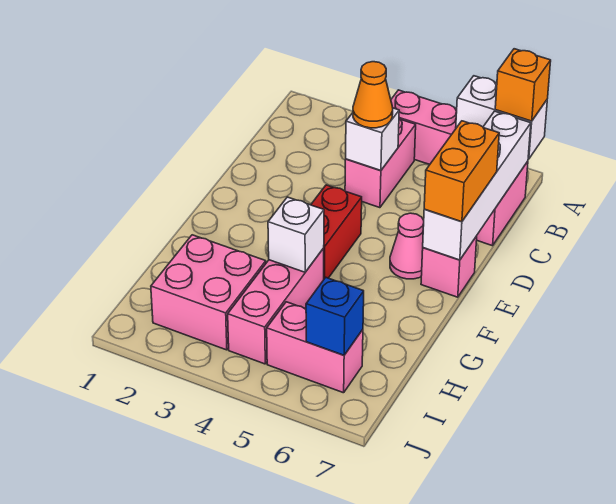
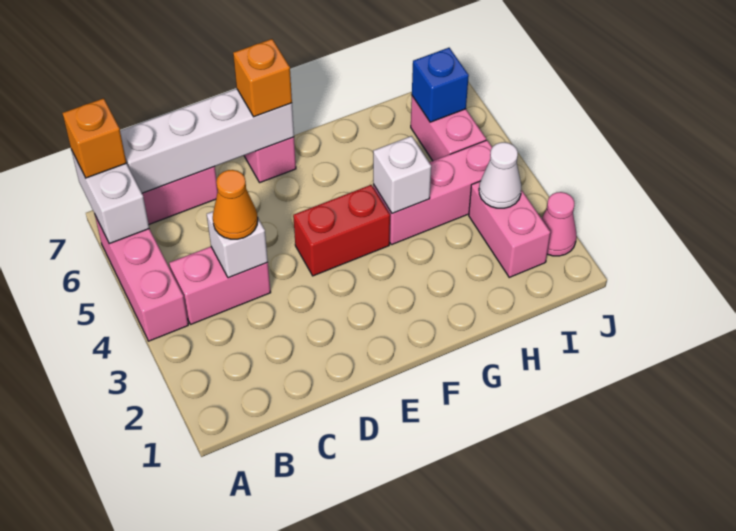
orange brick D7:E7 level 3 -> orange brick E7 level 3
pink cone E6 level 1 -> pink cone J2 level 1
pink brick H2:I3 level 1 -> pink brick I2:I3 level 1
none -> white cone I3 level 2

